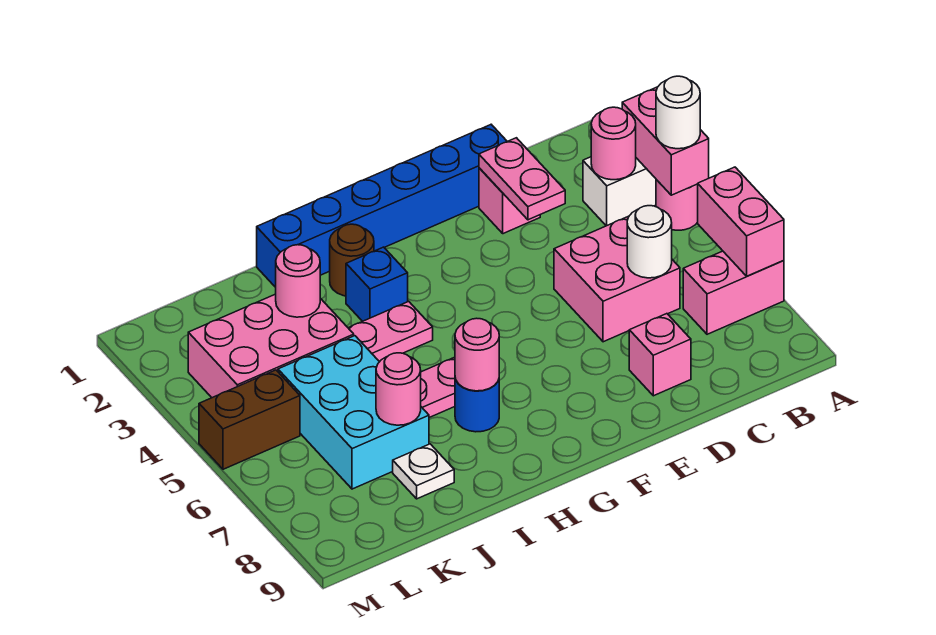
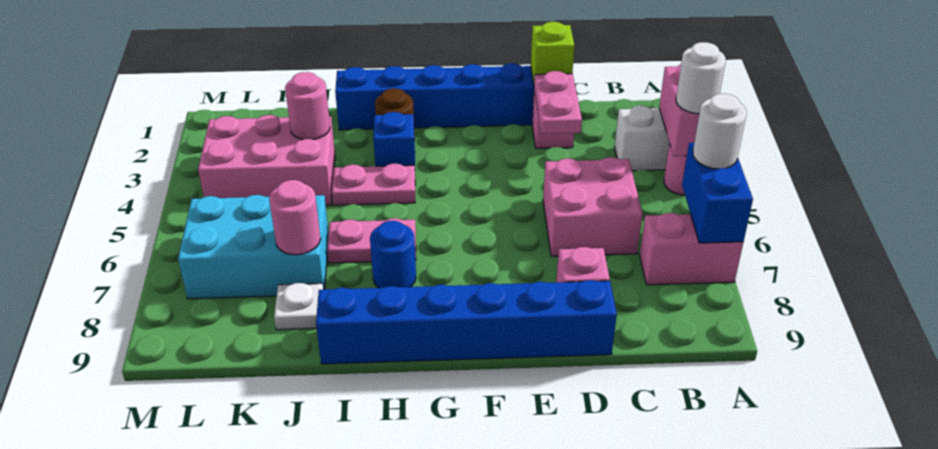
pink brick A6:A7 level 2 -> blue brick A6:A7 level 2
pink round brick B3 level 2 -> none
white round brick C6 level 2 -> white round brick A6 level 3
none -> lime brick D1 level 2
none -> blue brick D9:I9 level 1
pink round brick H7 level 2 -> none
cyan brick J5:K7 level 1 -> cyan brick J6:L7 level 1
brown brick L5:M5 level 1 -> none

